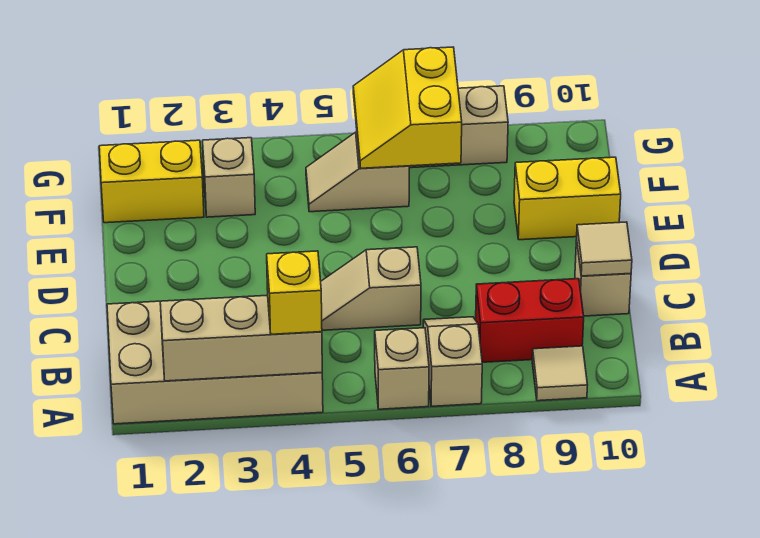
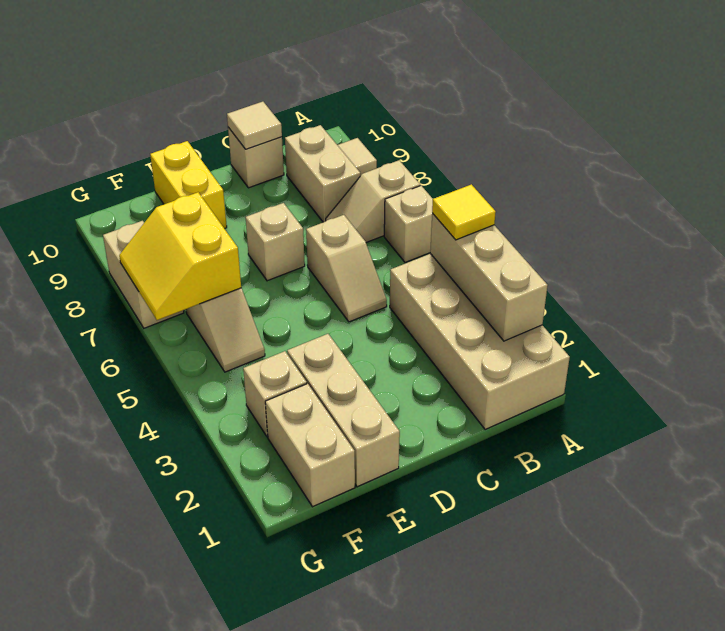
yellow brick A4 level 3 -> yellow tile A4 level 3
red brick B8:B9 level 1 -> tan brick B8:B9 level 1
none -> tan brick D7 level 1
none -> tan brick E1:E3 level 1
yellow brick F1:F2 level 1 -> tan brick F1:F2 level 1
yellow slope F6:G7 level 2 top 7 -> yellow slope F6:G7 level 2 top F

